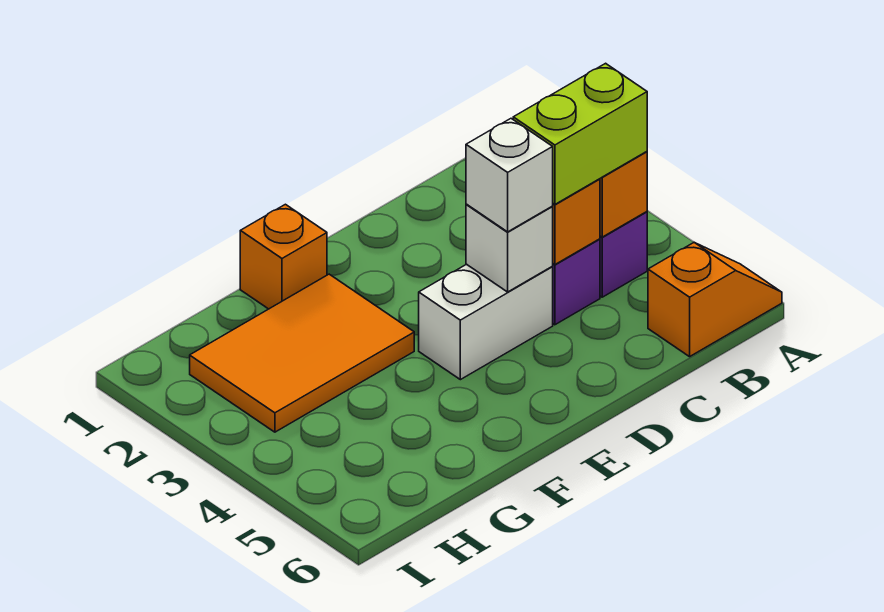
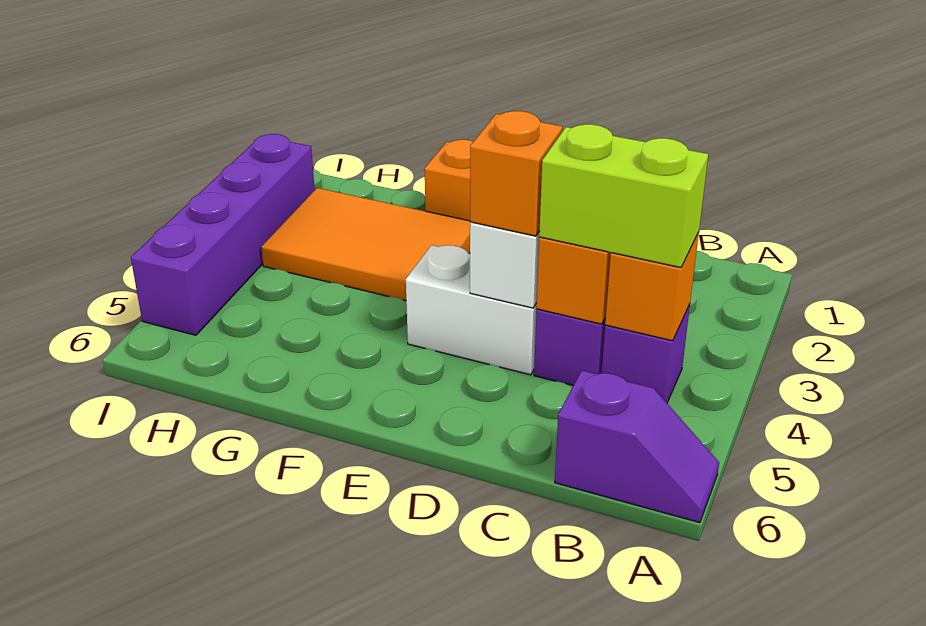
orange slope A6:B6 level 1 top B -> purple slope A6:B6 level 1 top B
white brick D4 level 3 -> orange brick D4 level 3
none -> purple brick I2:I5 level 1

